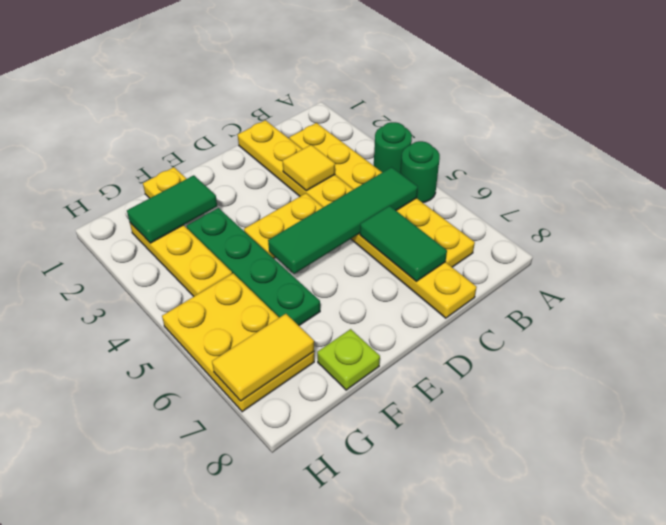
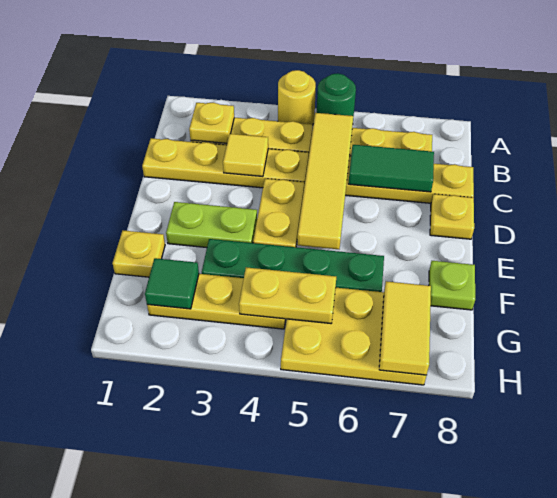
green round brick A4 level 1 -> yellow round brick A4 level 1
none -> yellow plate B2 level 2
green tile B5:E5 level 2 -> yellow tile B5:E5 level 2
none -> yellow plate D8 level 1
none -> lime plate E2:E3 level 1
green tile F2:G2 level 2 -> green tile G2 level 2
none -> yellow plate G4:G5 level 2

